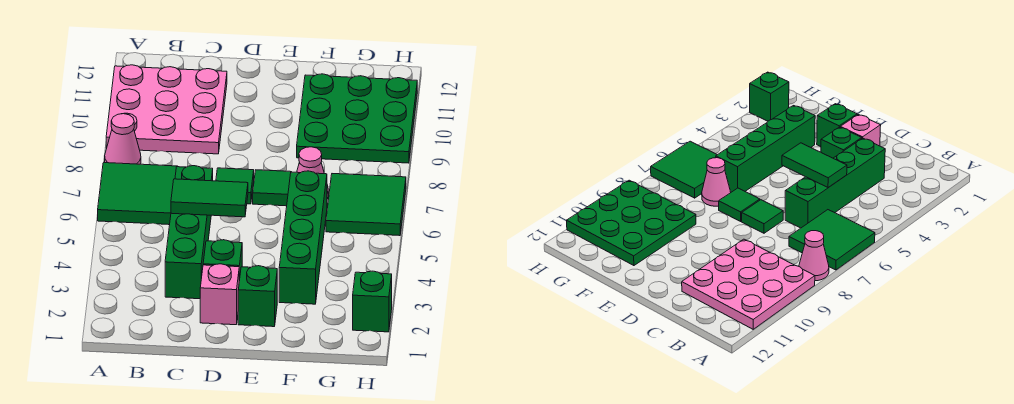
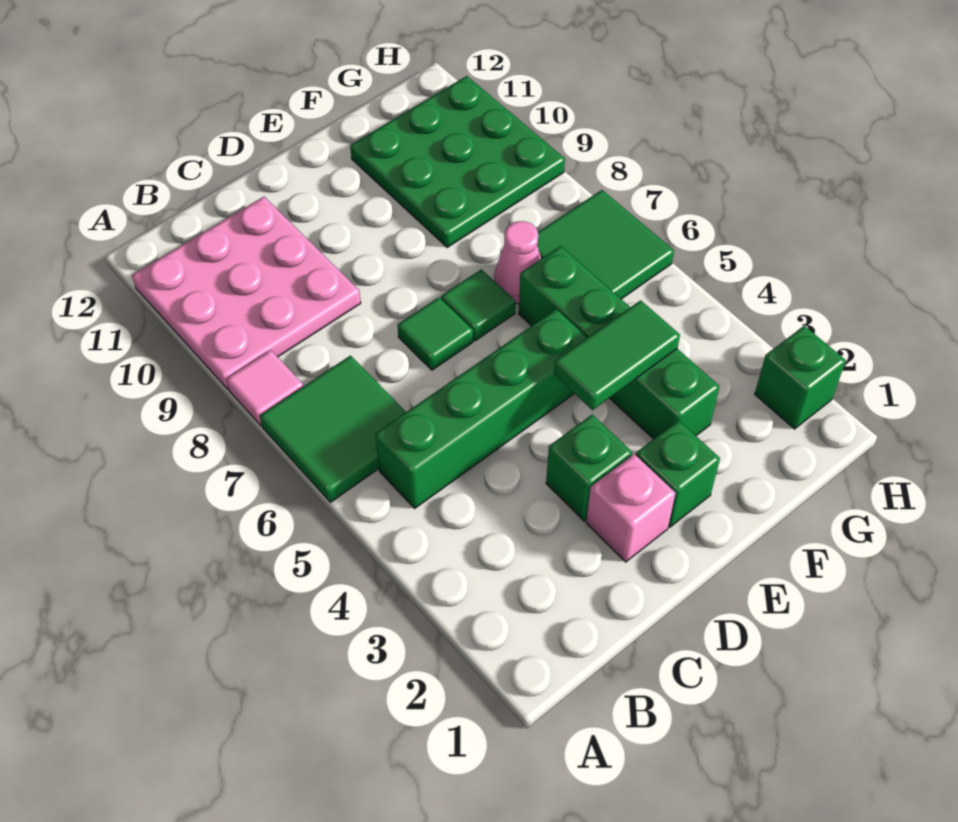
pink cone A8 level 1 -> pink tile A8 level 1
green brick C3:C6 level 1 -> green brick B5:E5 level 1
green tile C5:D5 level 2 -> green tile E4:F4 level 2

